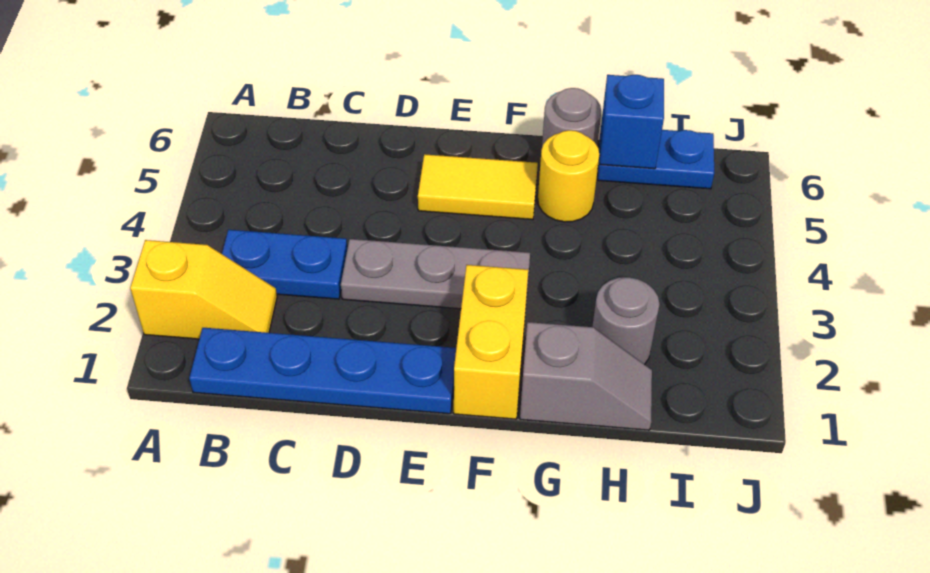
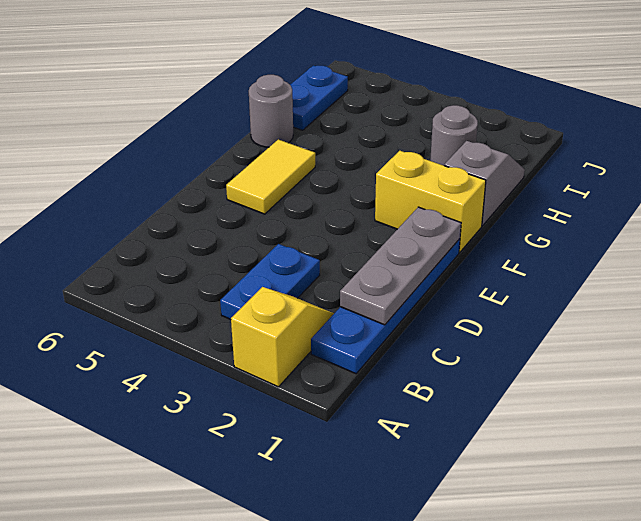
grey plate D3:F3 level 1 -> grey plate C1:E1 level 2
yellow round brick G5 level 1 -> none
blue brick H6 level 2 -> none

